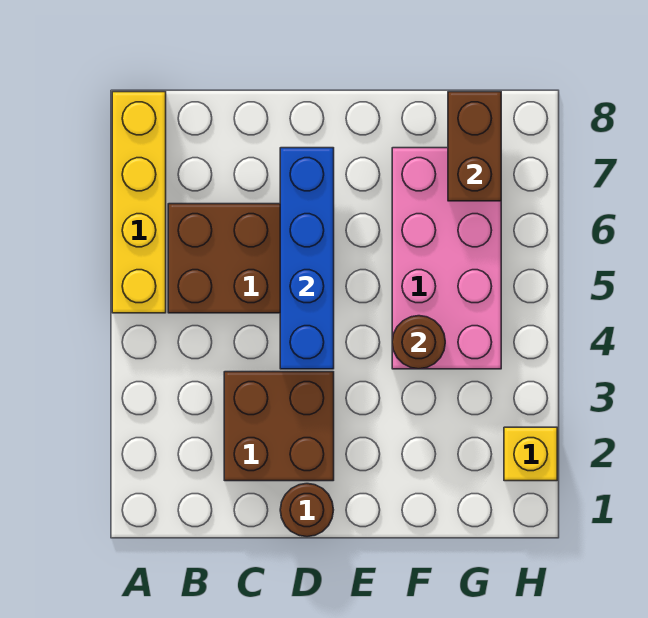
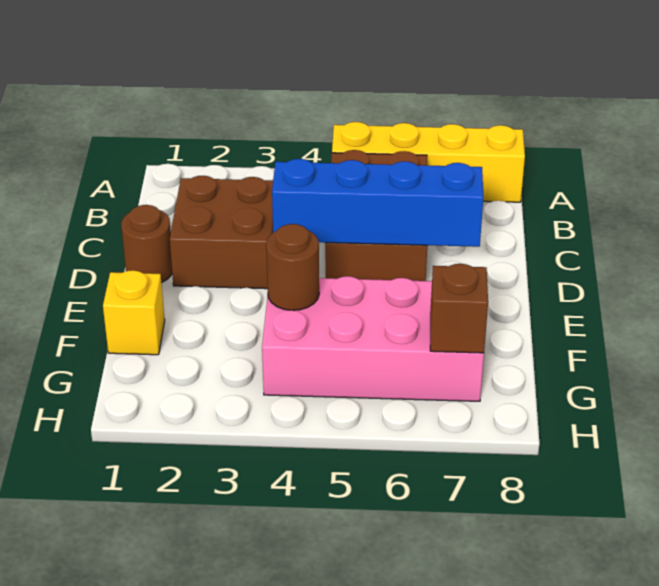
brown brick G7:G8 level 2 -> brown brick G7 level 2
yellow brick H2 level 1 -> yellow brick F1 level 1

